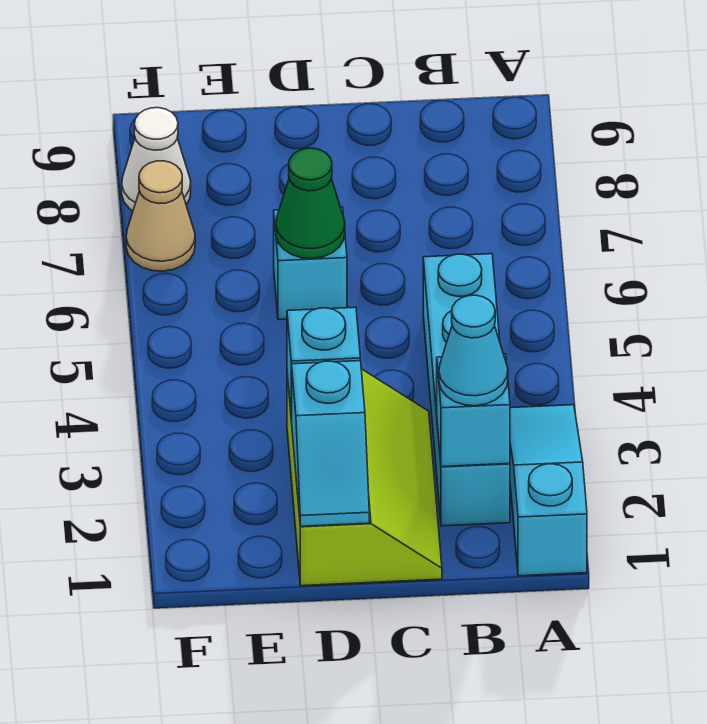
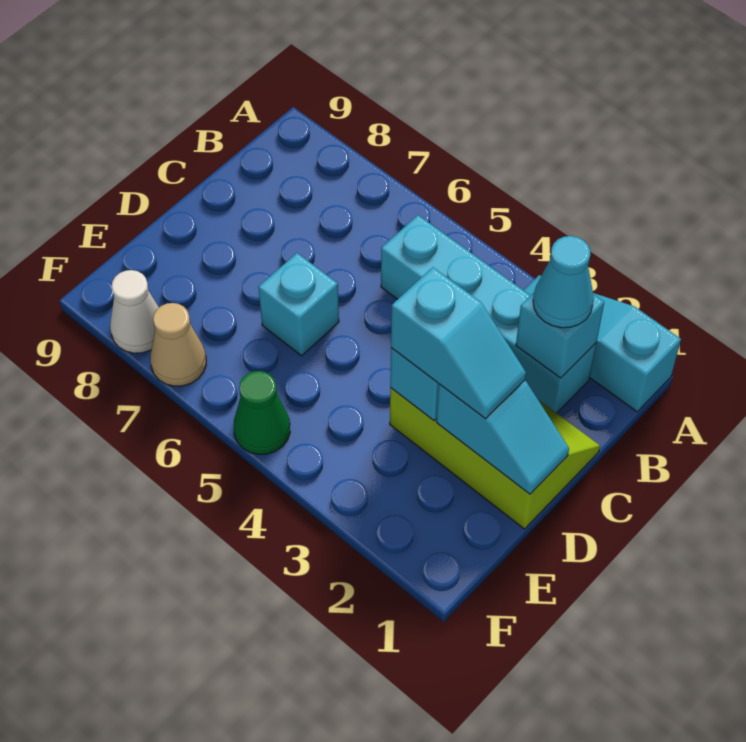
none -> cyan slope D2:D3 level 3 top 3
green cone D6 level 2 -> green cone F5 level 1

